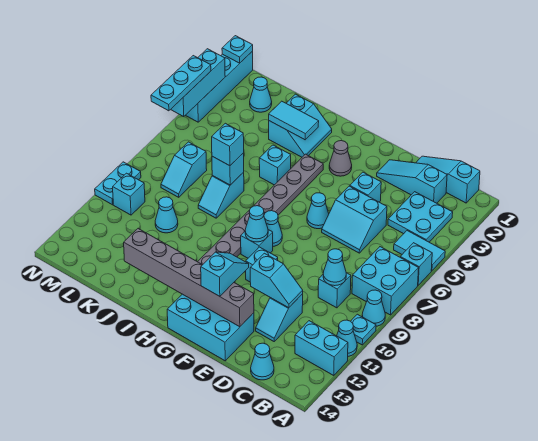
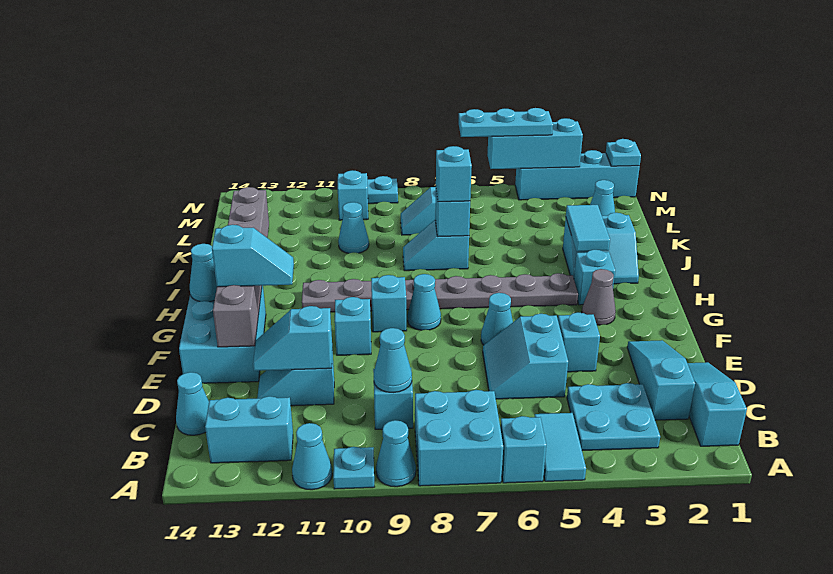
cyan brick A12:B12 level 1 -> cyan brick B12:B13 level 1
cyan slope D11:E11 level 2 top E -> cyan slope D11:D12 level 2 top 11
cyan cone G9 level 2 -> cyan cone G14 level 2
cyan brick I5 level 1 -> cyan brick H3 level 1

